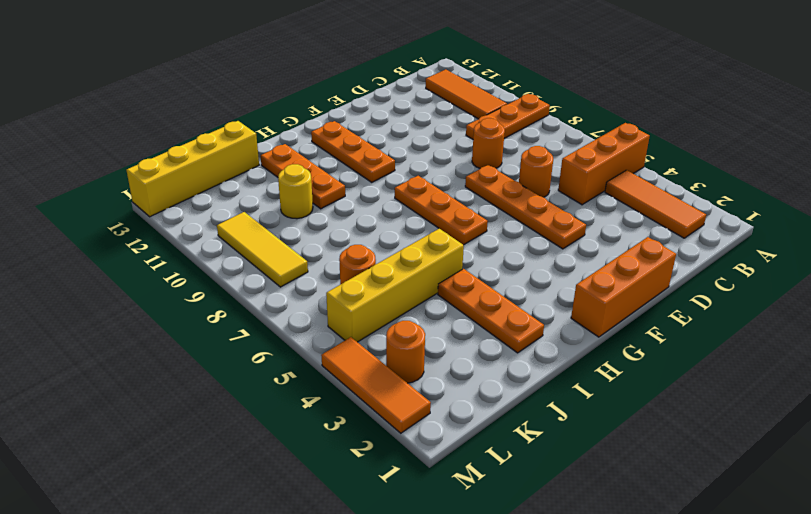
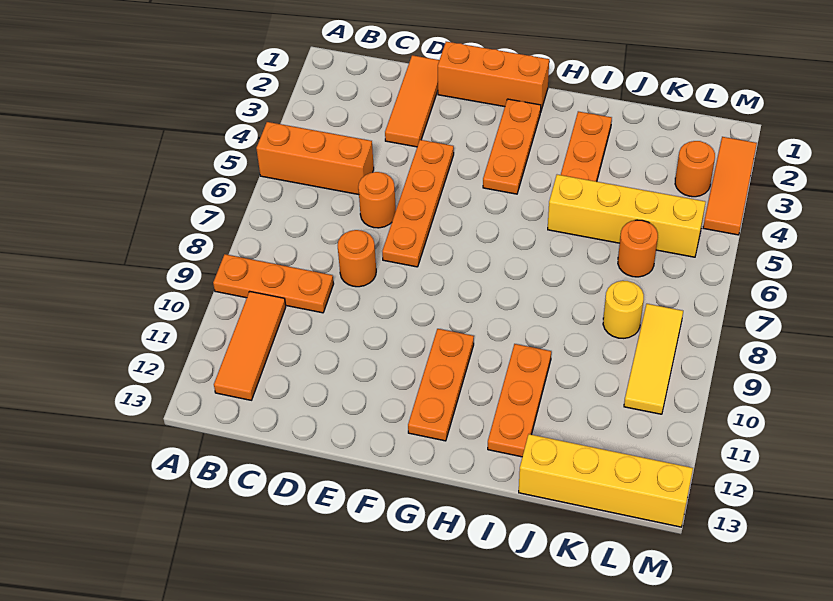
orange tile B2:B4 level 1 -> orange tile D1:D3 level 1
orange plate G6:G8 level 1 -> orange plate G2:G4 level 1
yellow round brick J10 level 1 -> yellow round brick K8 level 1

